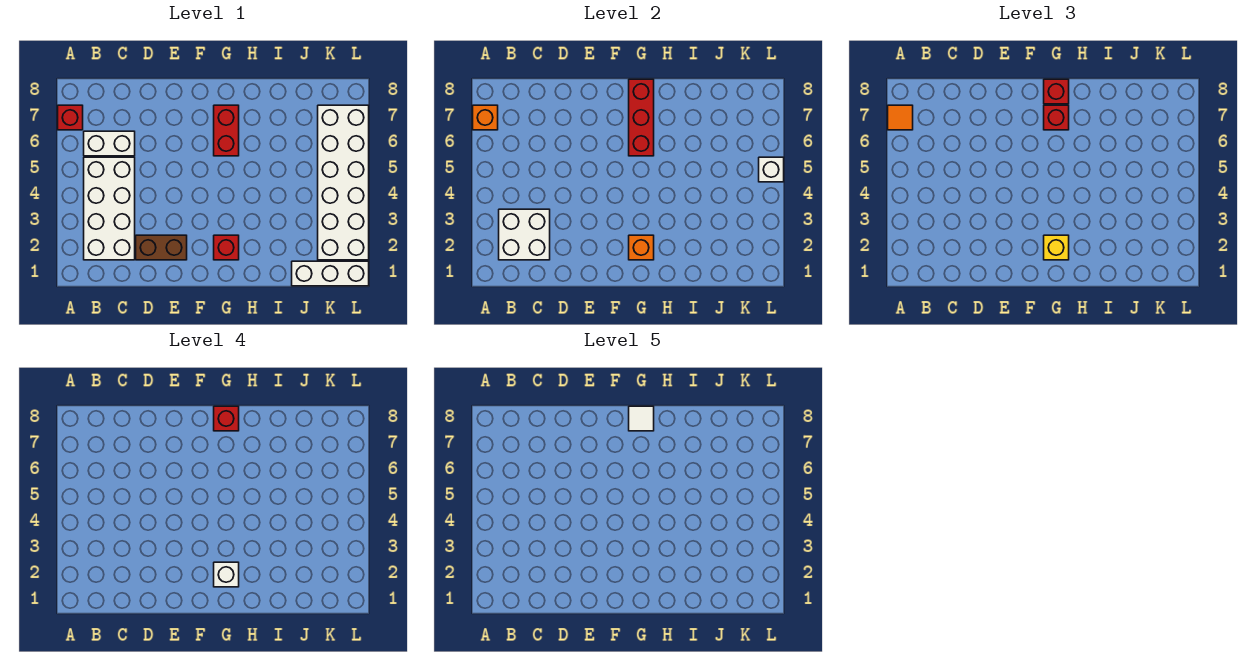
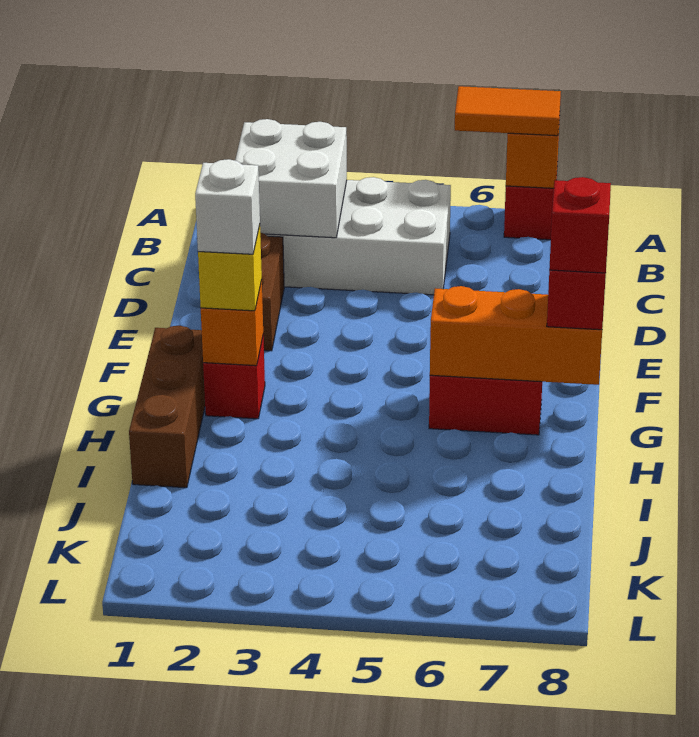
orange tile A7 level 3 -> orange tile A6:A7 level 3
white brick B6:C6 level 1 -> none
none -> brown brick G1:I1 level 1
red brick G6:G8 level 2 -> orange brick G6:G8 level 2
red brick G7 level 3 -> none
white tile G8 level 5 -> none
white brick J1:L1 level 1 -> none
white brick K2:L7 level 1 -> none
white brick L5 level 2 -> none

